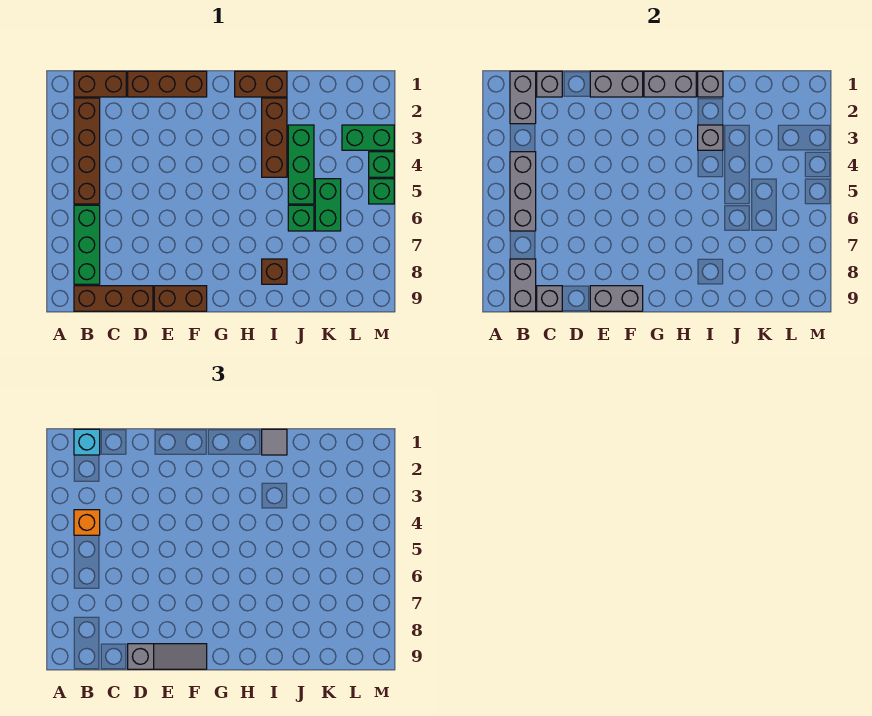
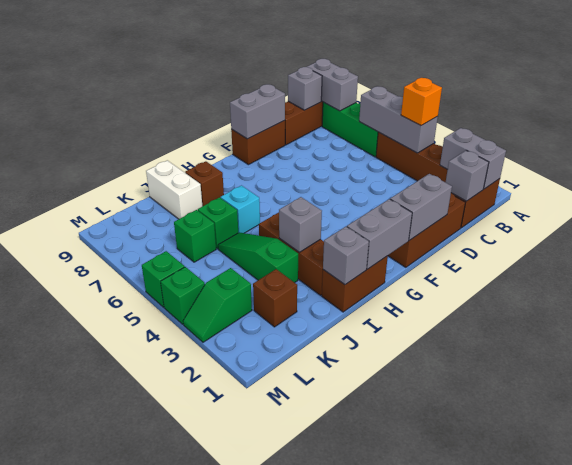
cyan brick B1 level 3 -> cyan brick I6 level 1
grey slope D9:F9 level 3 top D -> none
grey tile I1 level 3 -> none
green brick J3:J5 level 1 -> green slope J3:J5 level 1 top 3
none -> white brick J8:J9 level 1
none -> brown brick K2 level 1
green brick K5:K6 level 1 -> green brick K6 level 1
green brick L3:M3 level 1 -> green slope L3:M3 level 1 top L

